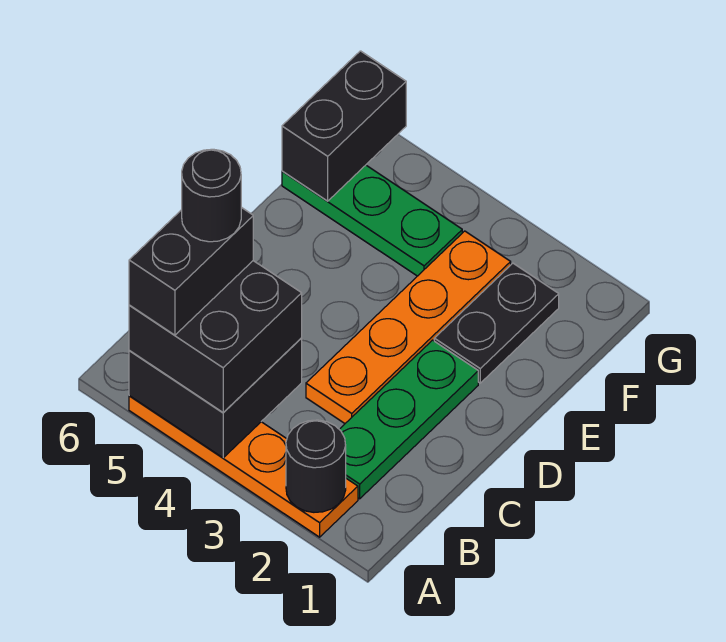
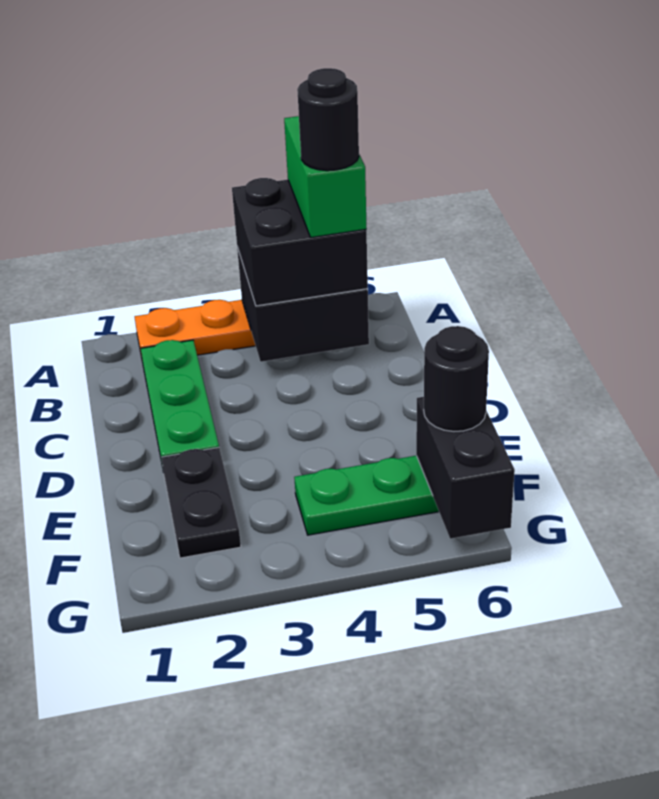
black round brick A2 level 2 -> black round brick F6 level 3
black brick A5:B5 level 4 -> green brick A5:B5 level 4
orange plate C3:F3 level 1 -> none

